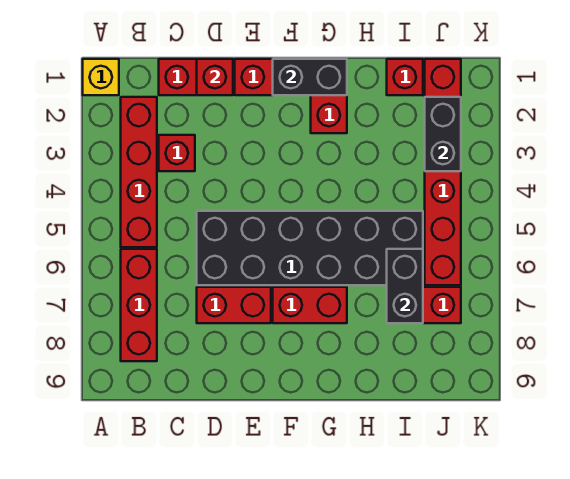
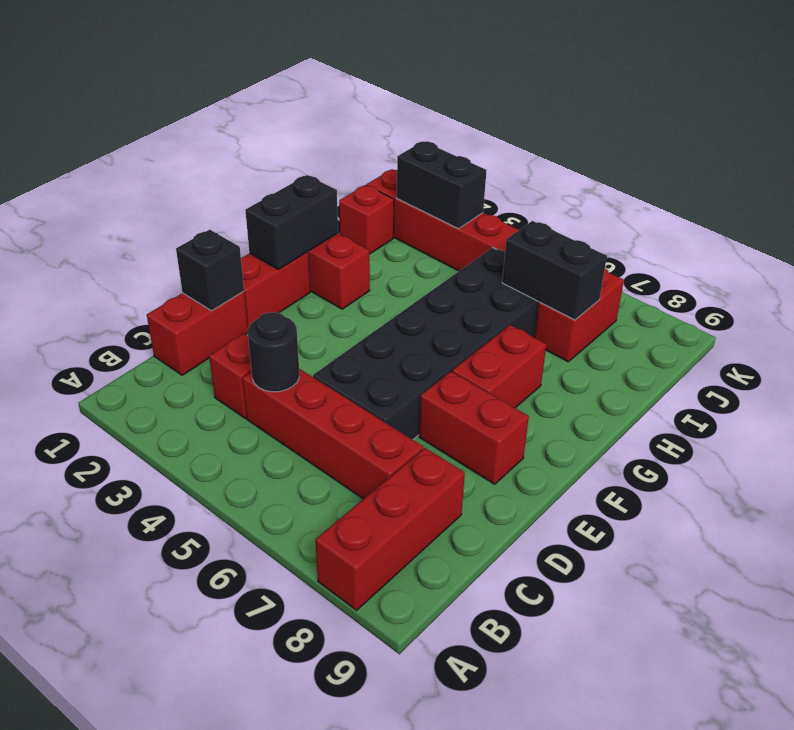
yellow brick A1 level 1 -> none
red brick B2:B5 level 1 -> red brick C4:C7 level 1
red brick B6:B8 level 1 -> red brick A8:C8 level 1
none -> black round brick C4 level 2
red brick D1 level 2 -> black brick D1 level 2
red brick D7:E7 level 1 -> red brick E7:E8 level 1

